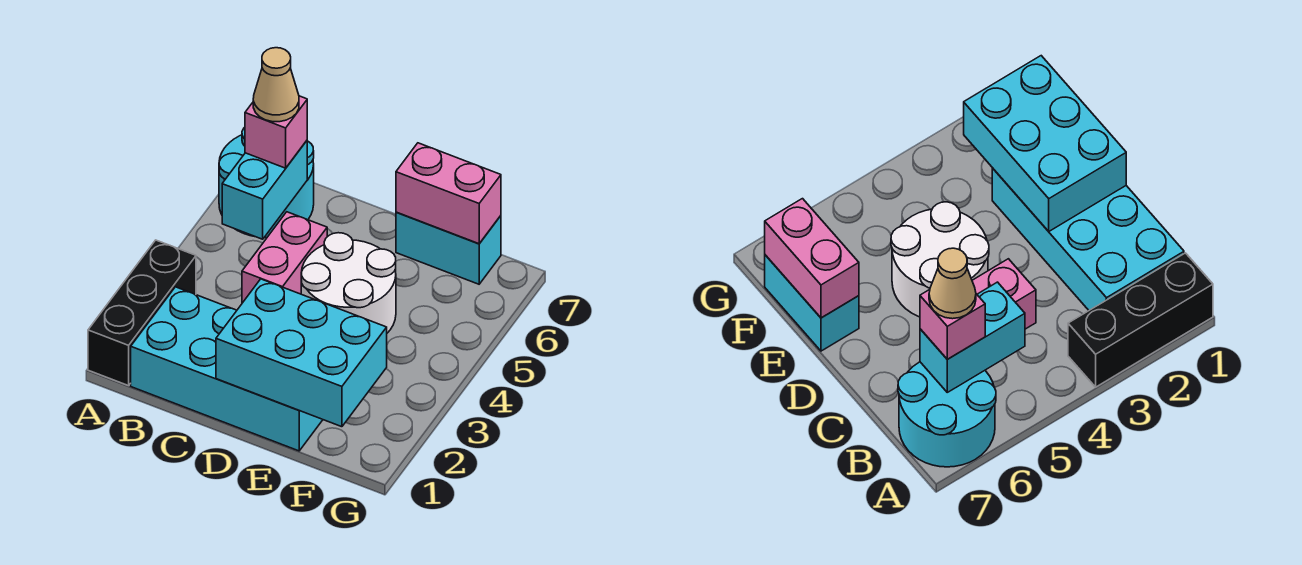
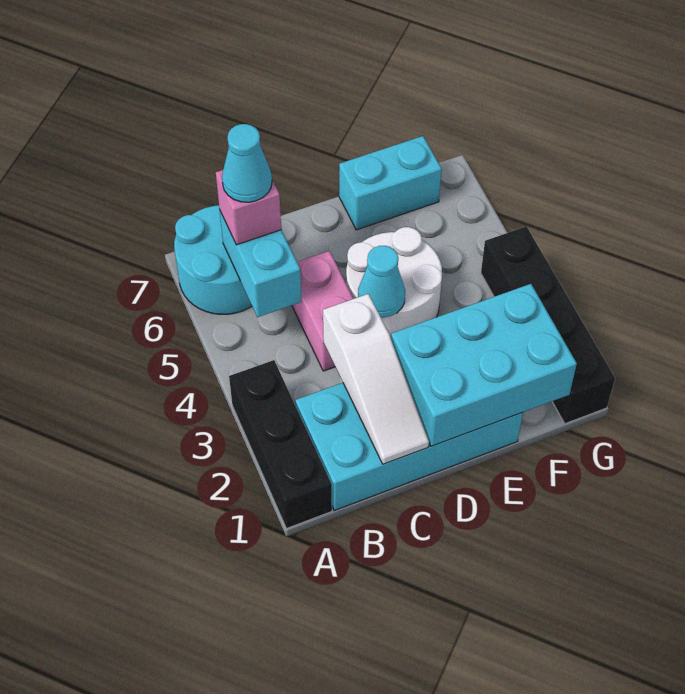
tan cone B6 level 4 -> cyan cone B6 level 4
none -> white slope C1:C3 level 2 top 3
none -> cyan cone D4 level 2
pink brick E7:F7 level 2 -> none
none -> black brick G1:G4 level 1

